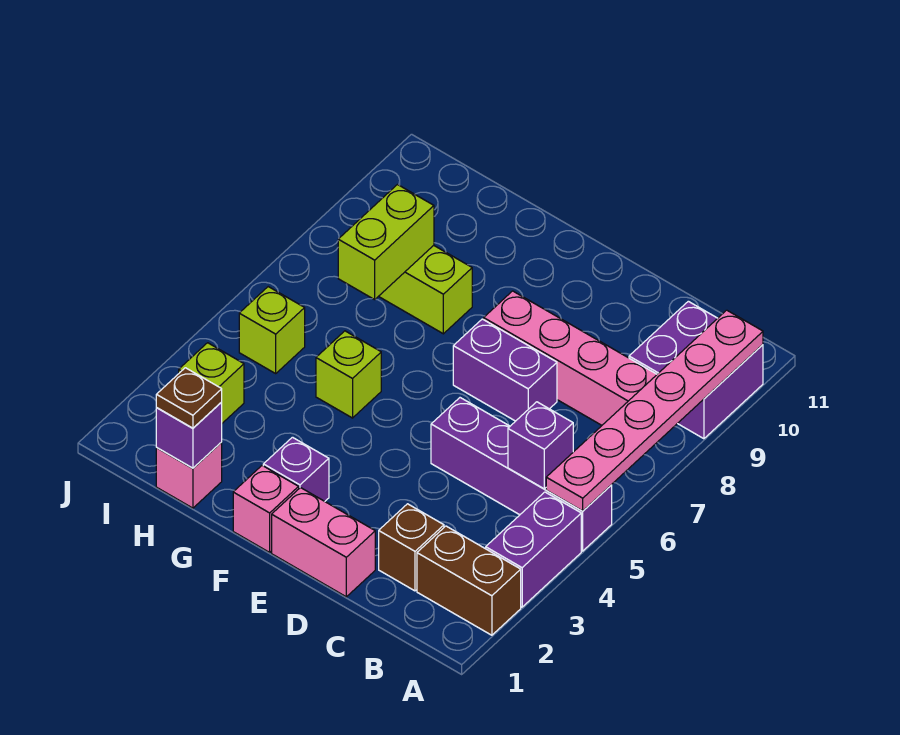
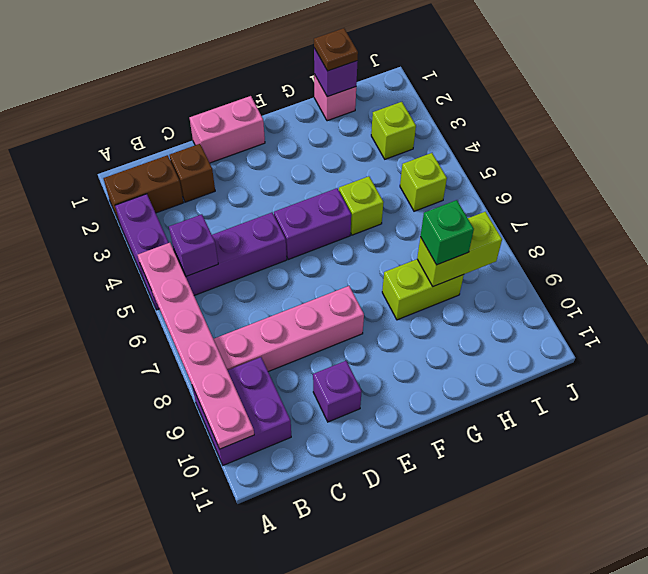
purple brick D7:E7 level 1 -> purple brick E5:F5 level 1
pink brick F1 level 1 -> none
purple brick F2 level 1 -> purple brick D10 level 1
lime brick H7:H8 level 2 -> lime brick H8:I8 level 2
none -> green brick H8 level 3

